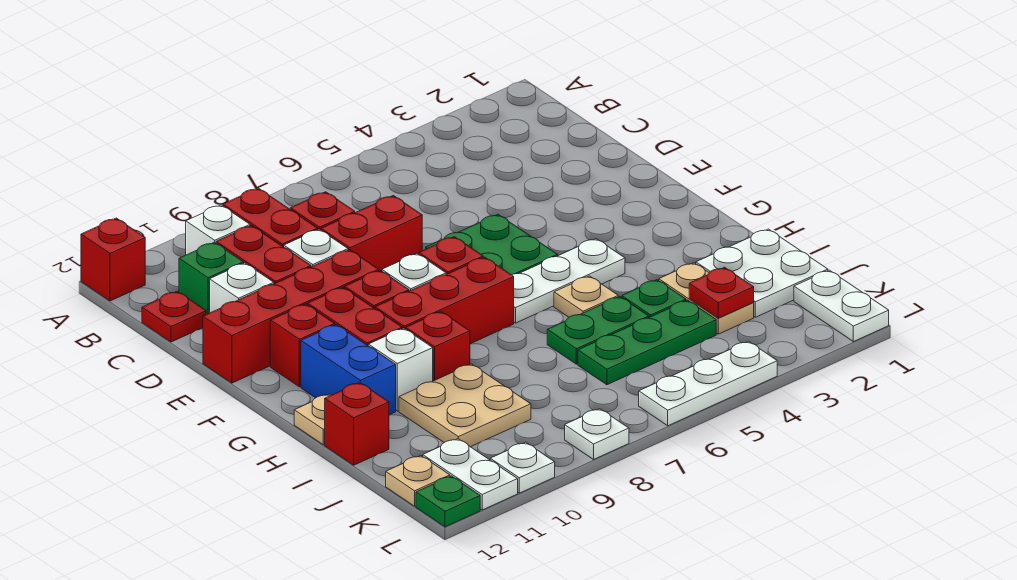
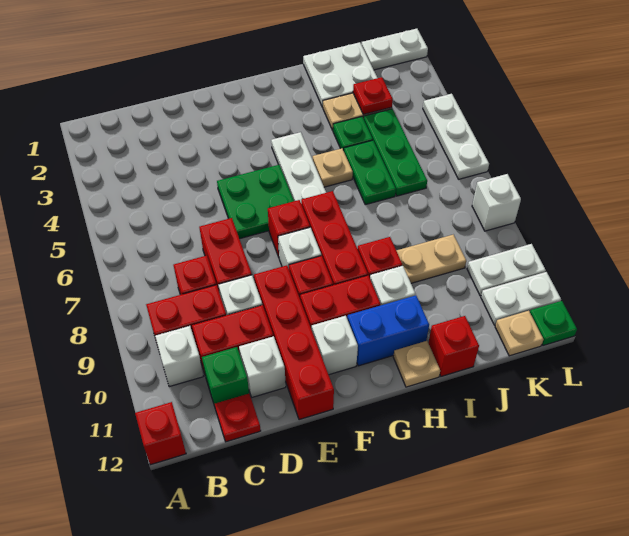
red brick F11 level 1 -> white brick F11 level 1
tan plate I9:J10 level 1 -> tan plate I9:J9 level 1
white plate L8 level 1 -> white brick L8 level 1
white plate L10 level 1 -> white plate K10:L10 level 1

